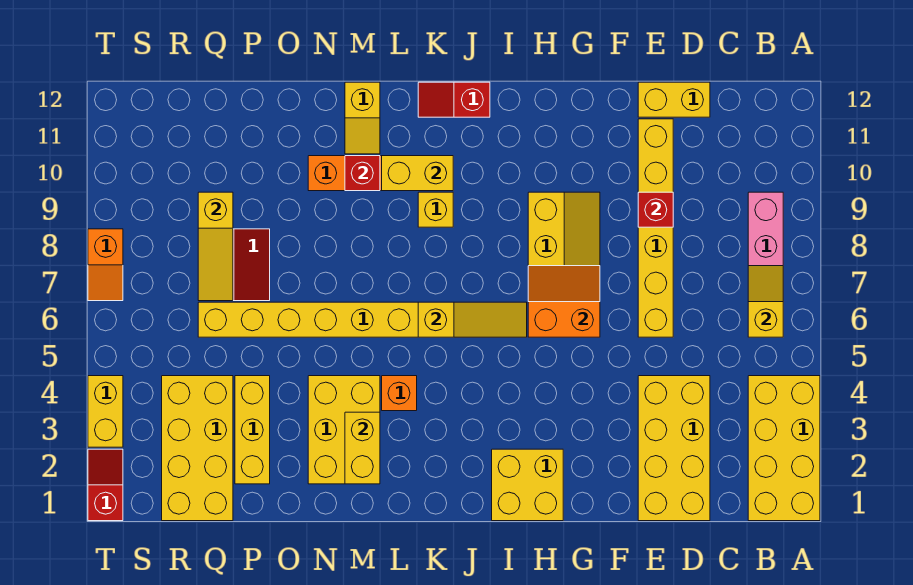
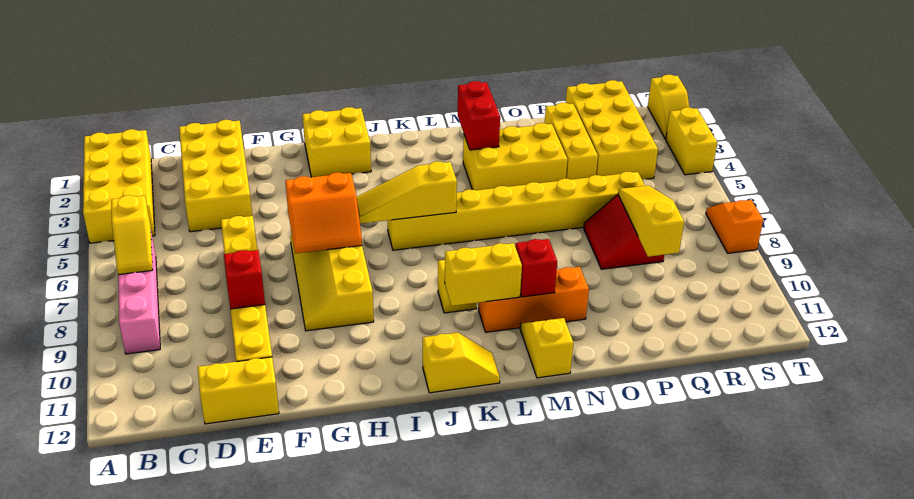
red slope J12:K12 level 1 top J -> yellow slope J12:K12 level 1 top J
orange brick L4 level 1 -> none
yellow brick M2:N4 level 1 -> yellow brick M3:O4 level 1
yellow brick M2:M3 level 2 -> red brick M2:M3 level 2
red slope T1:T2 level 1 top 1 -> yellow slope T1:T2 level 1 top 1

